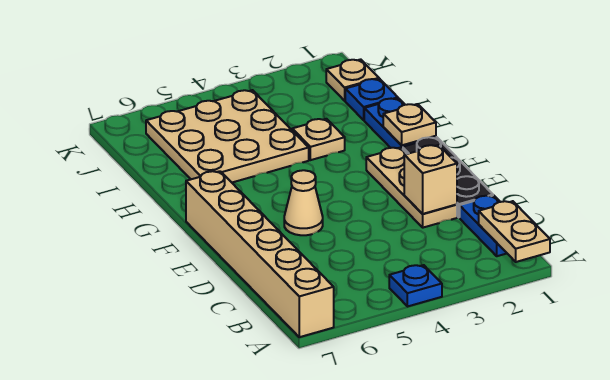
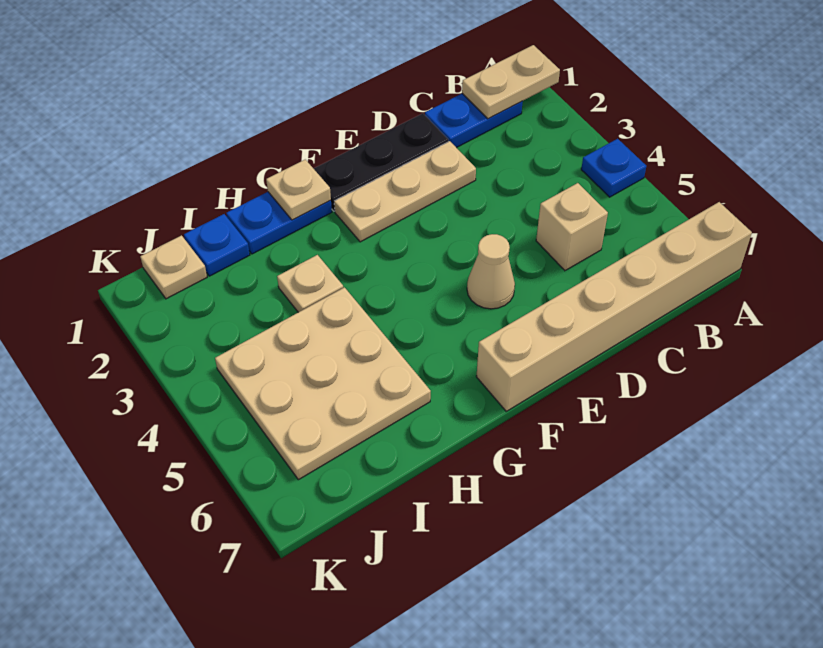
tan brick D2 level 2 -> tan brick C5 level 1

